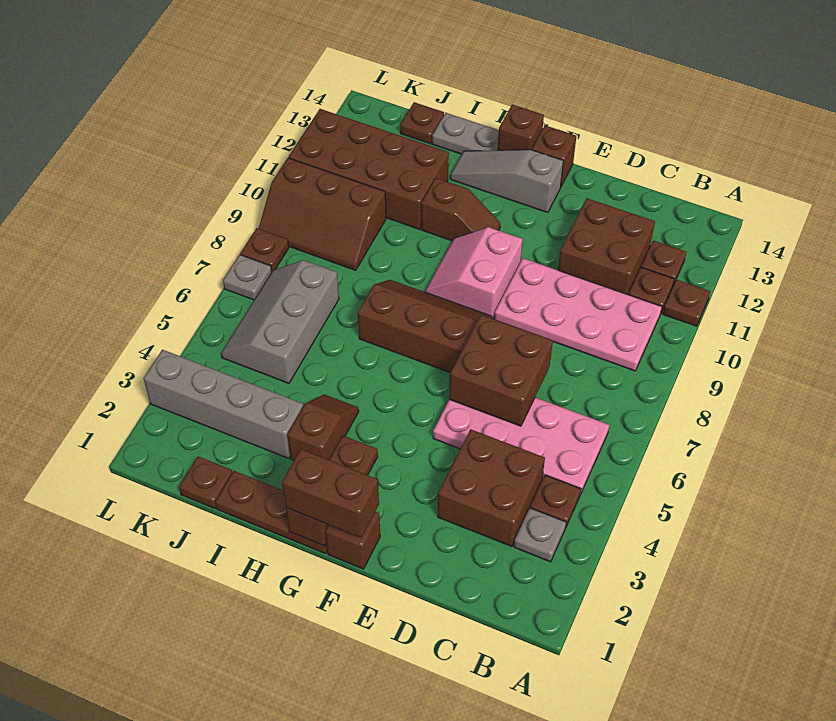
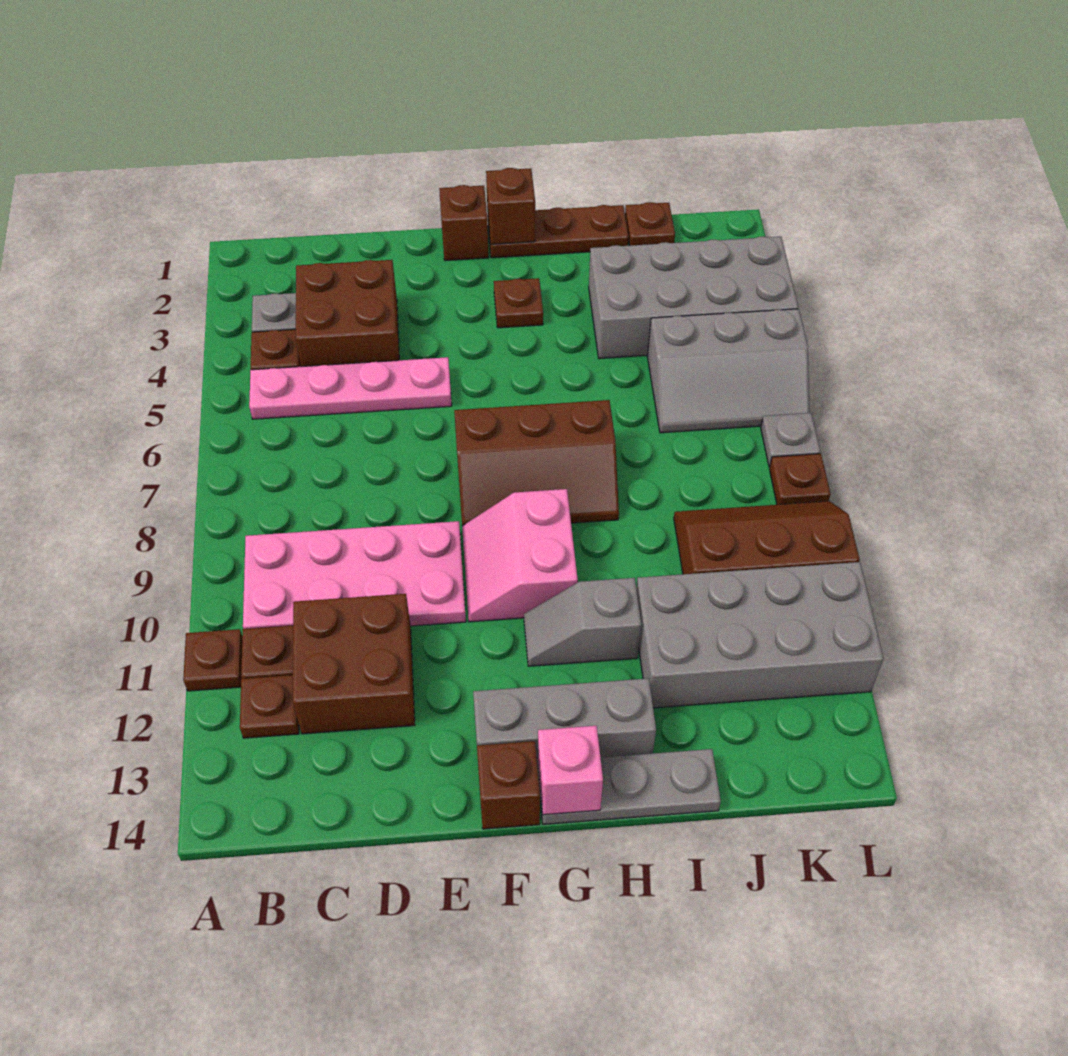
pink plate B5:E6 level 1 -> pink plate B5:E5 level 1
brown brick D6:E7 level 2 -> none
brown brick F1:G1 level 3 -> none
pink slope F9:G10 level 1 top F -> pink slope F9:G10 level 1 top G
grey slope F13:H13 level 1 top F -> grey brick F13:H13 level 1
brown slope G11:H11 level 1 top H -> grey slope G11:H11 level 1 top H
brown brick G14 level 2 -> pink brick G14 level 2
brown slope H3:H4 level 1 top 3 -> none
grey brick I3:L3 level 1 -> grey brick I3:L4 level 1
brown brick I11:L12 level 1 -> grey brick I11:L12 level 1
grey slope J5:K7 level 1 top J -> grey slope J5:L6 level 1 top 5
brown plate J14 level 1 -> none

